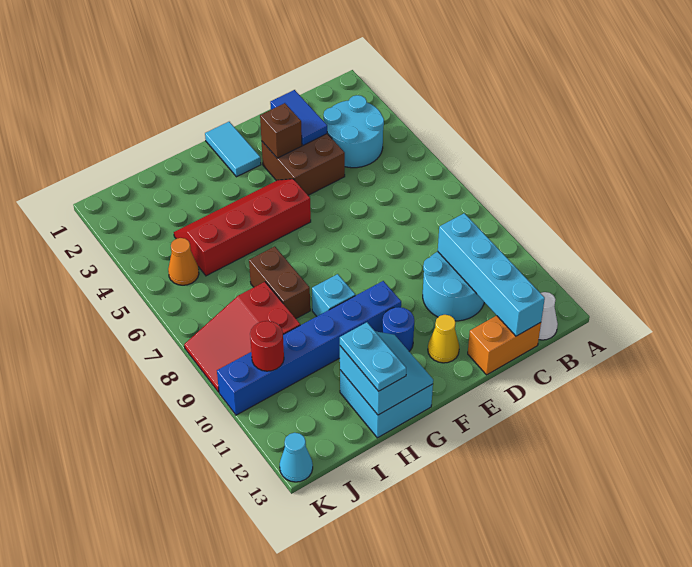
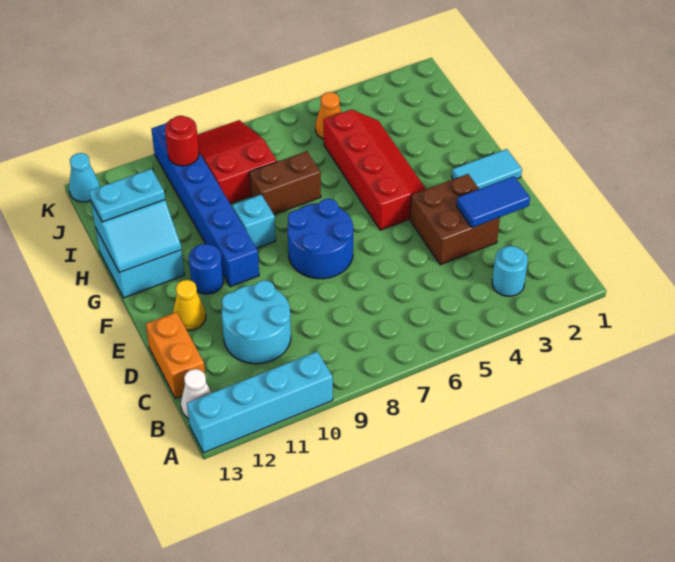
cyan round brick B3:C4 level 1 -> cyan round brick B3 level 1
cyan brick C10:C13 level 2 -> cyan brick A10:A13 level 1
brown brick E3 level 2 -> none
none -> blue round brick E7:F8 level 1

